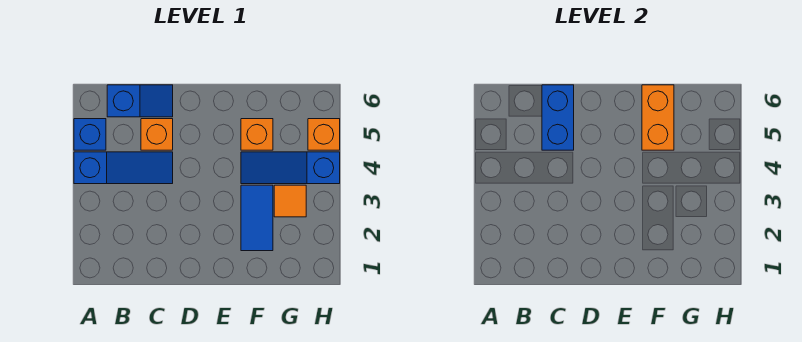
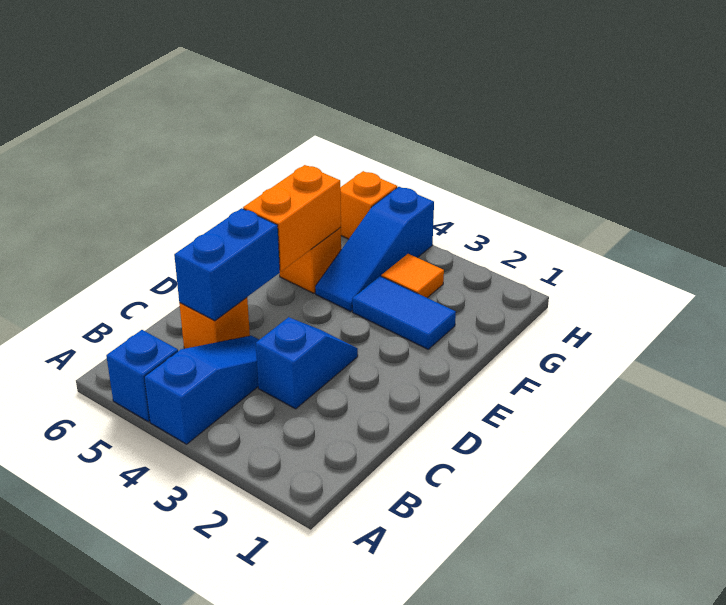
blue slope B6:C6 level 1 top B -> blue slope C3:D3 level 1 top C
blue brick C5:C6 level 2 -> blue brick C5:D5 level 2
orange brick F5:F6 level 2 -> orange brick E5:F5 level 2

